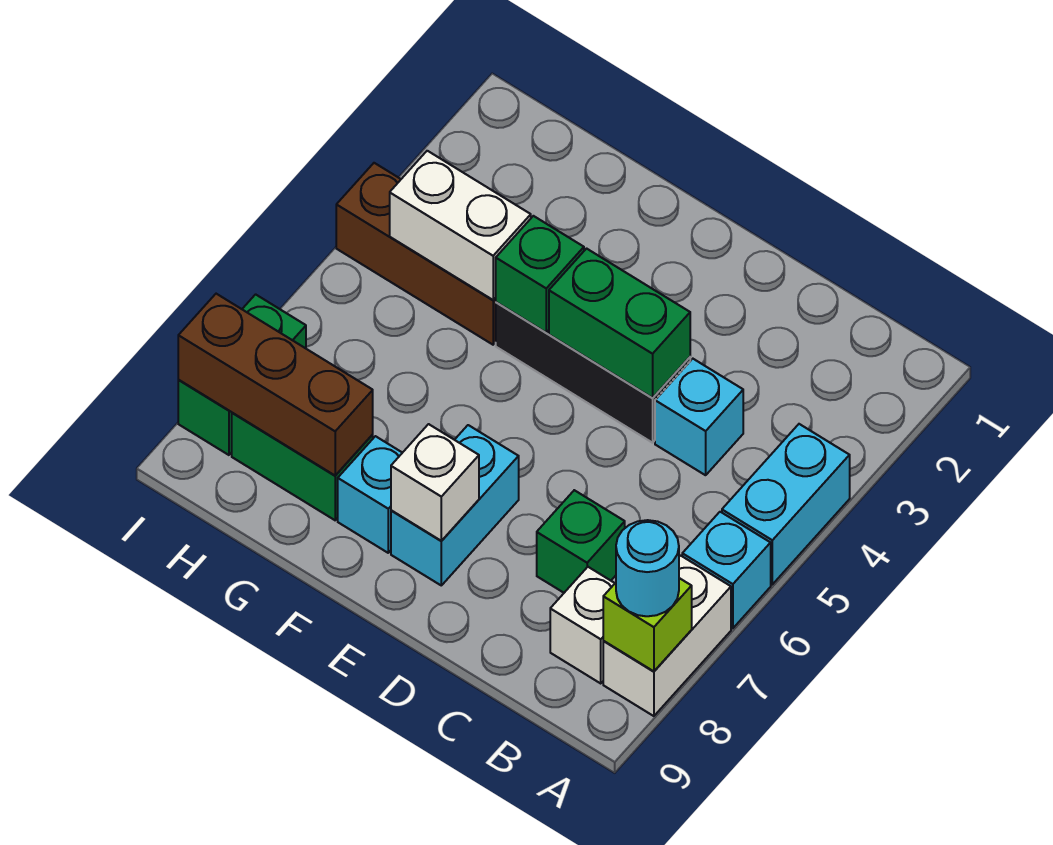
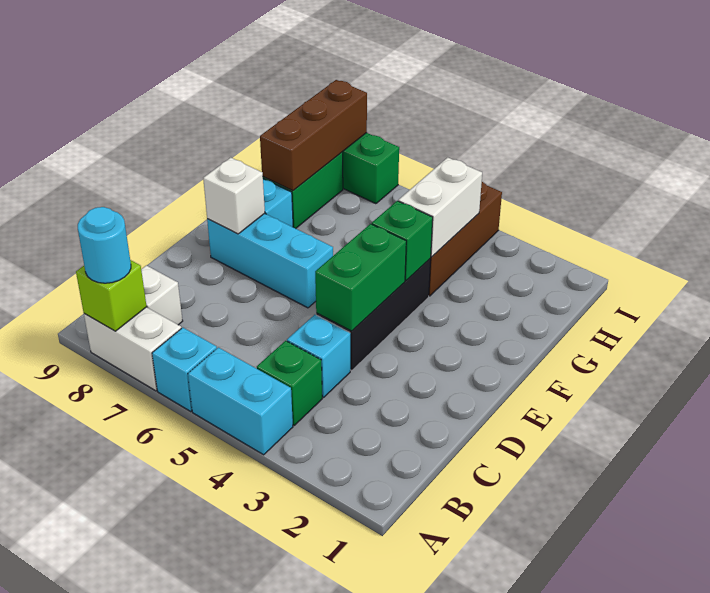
green brick C7 level 1 -> green brick B4 level 1
cyan brick E7:E8 level 1 -> cyan brick E6:E8 level 1

